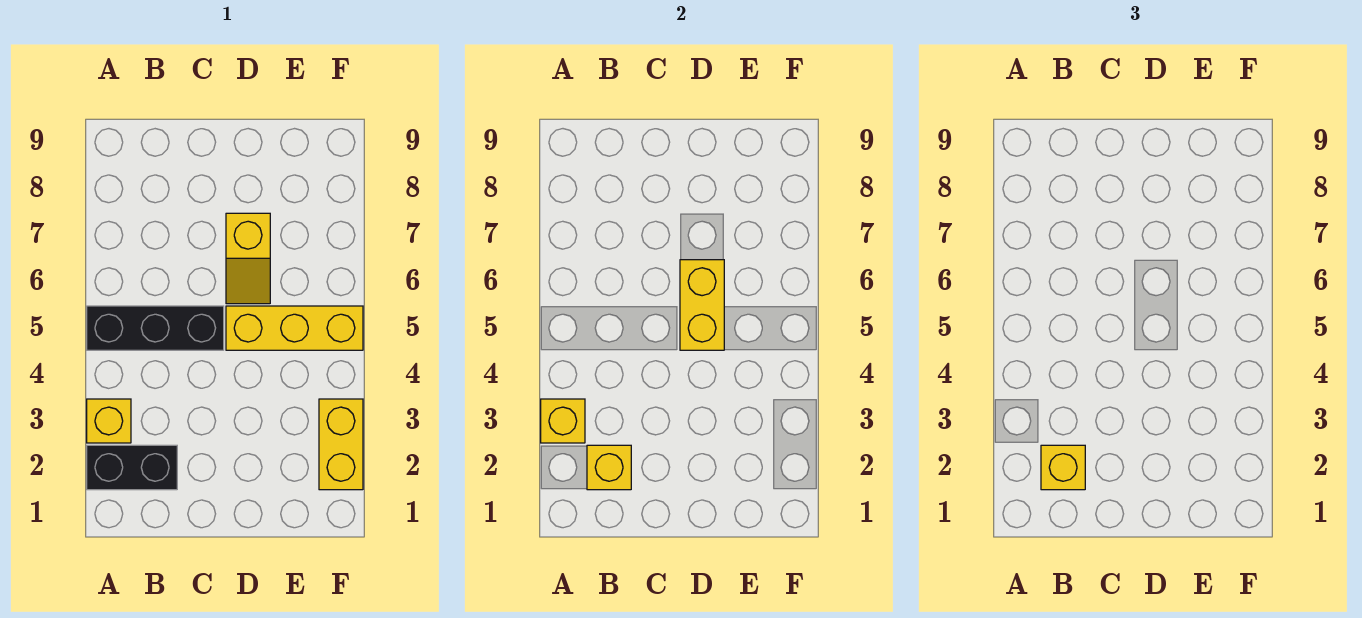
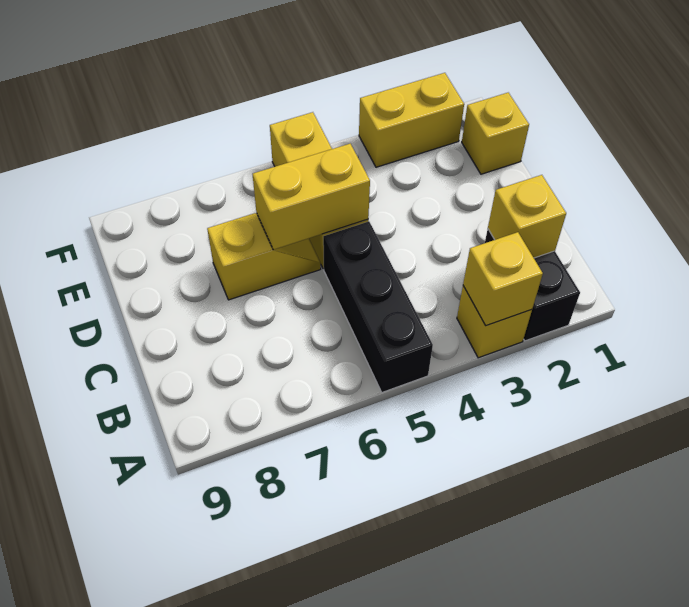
yellow brick B2 level 3 -> yellow brick E1 level 1

